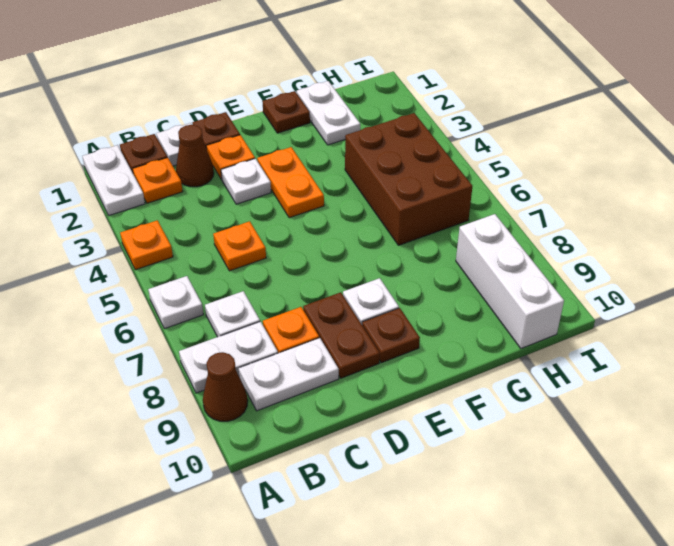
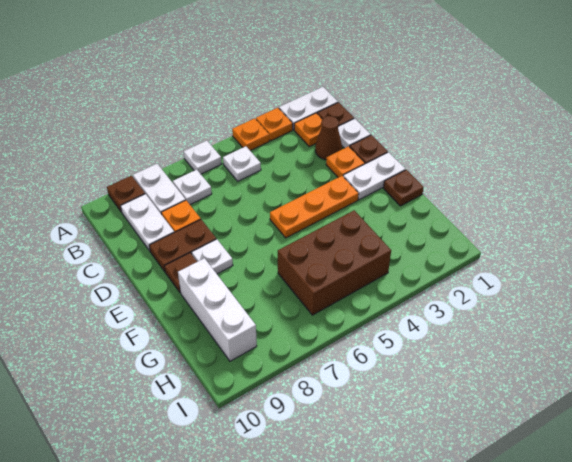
brown cone A9 level 1 -> brown plate A9 level 1
orange plate C5 level 1 -> orange plate A3 level 1
white plate D3 level 1 -> white plate B5 level 1
orange plate E3:E4 level 1 -> orange plate E3:E5 level 1
white plate G1:G2 level 1 -> white plate E1:E2 level 1
white brick H8:H10 level 1 -> white brick F9:H9 level 1

